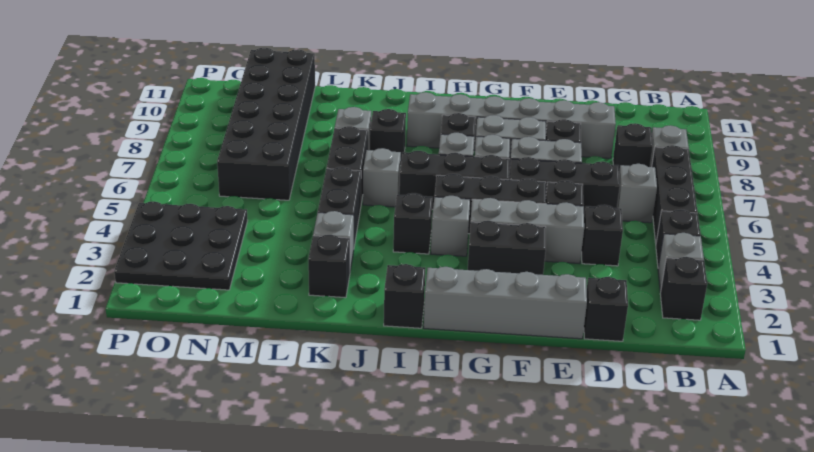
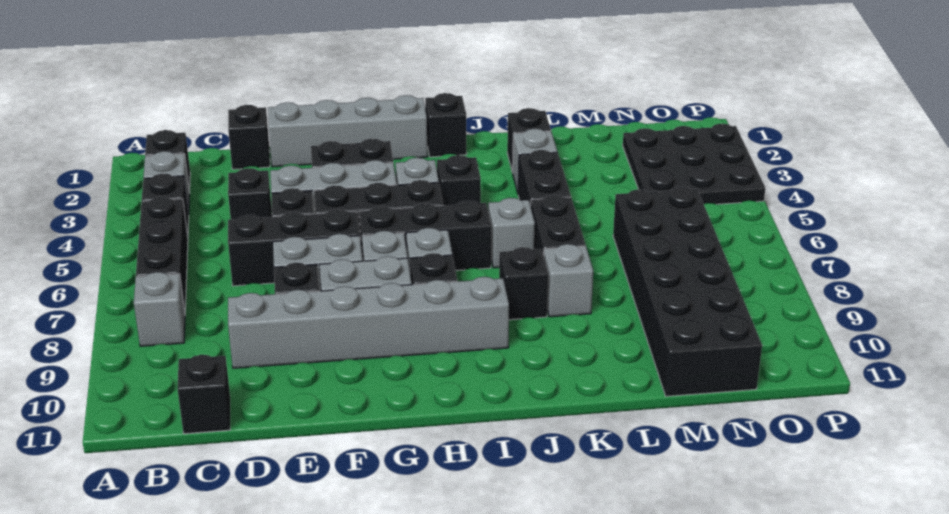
grey brick C6 level 1 -> none
black brick C8 level 1 -> black brick C11 level 1

